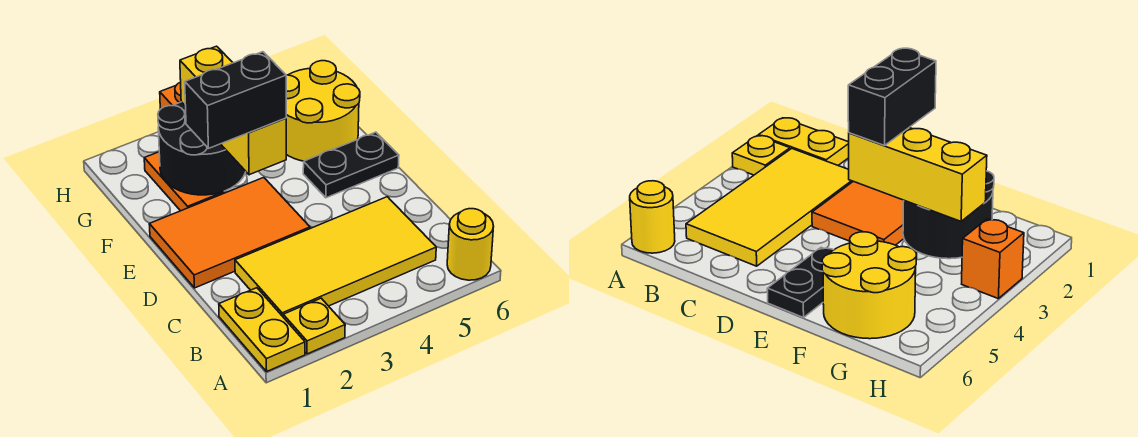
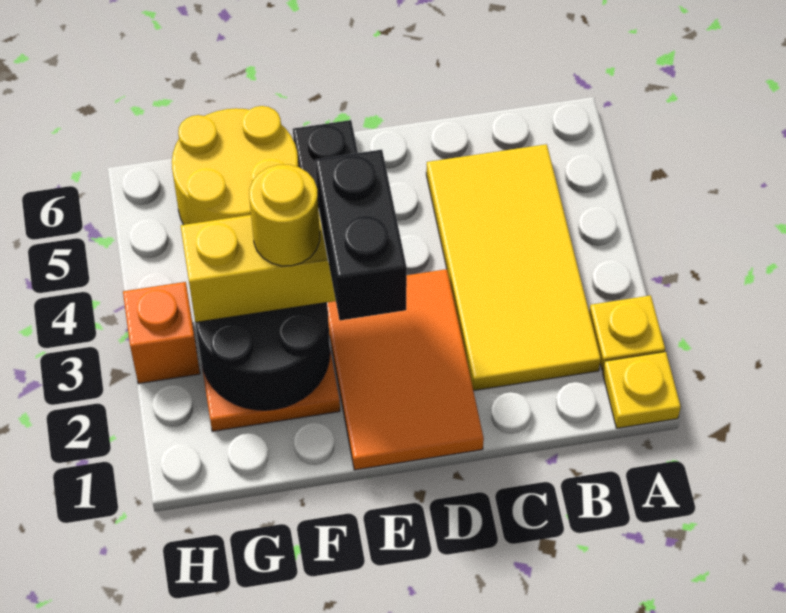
yellow plate A1:B1 level 1 -> yellow plate A1 level 1
yellow round brick A6 level 1 -> yellow round brick F3 level 4

